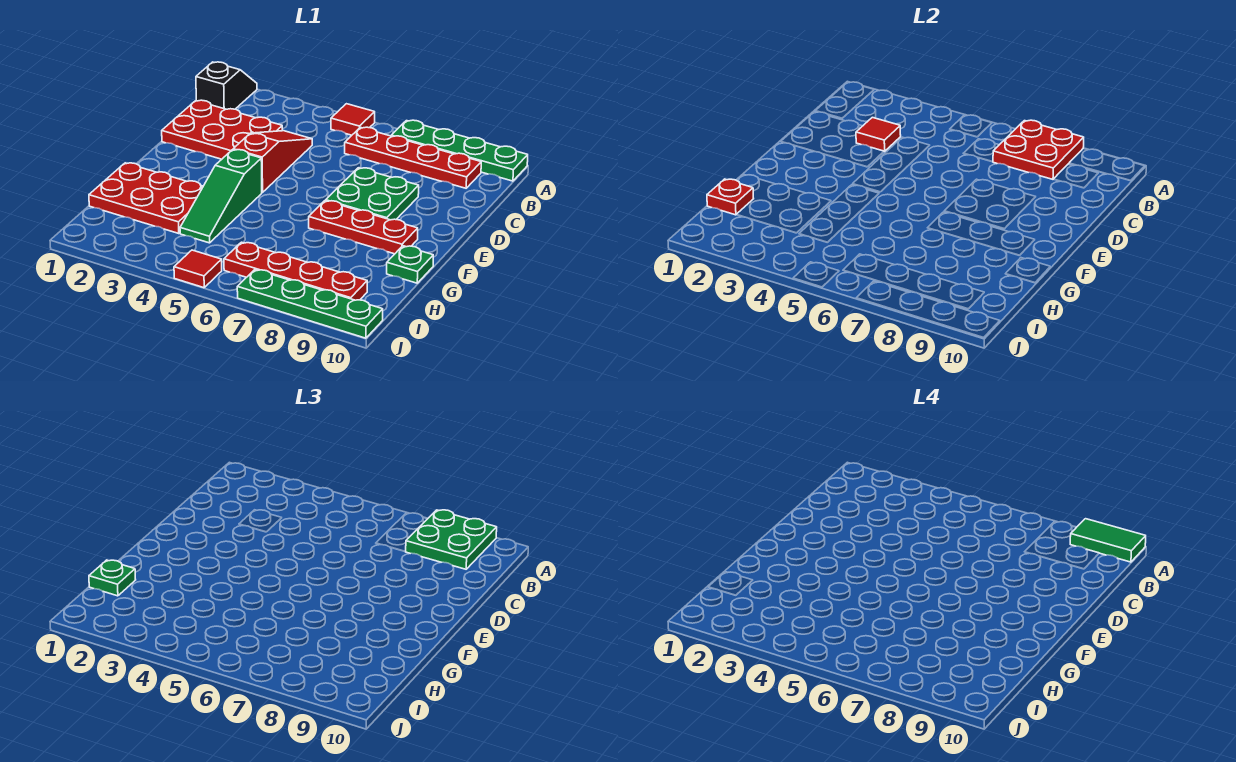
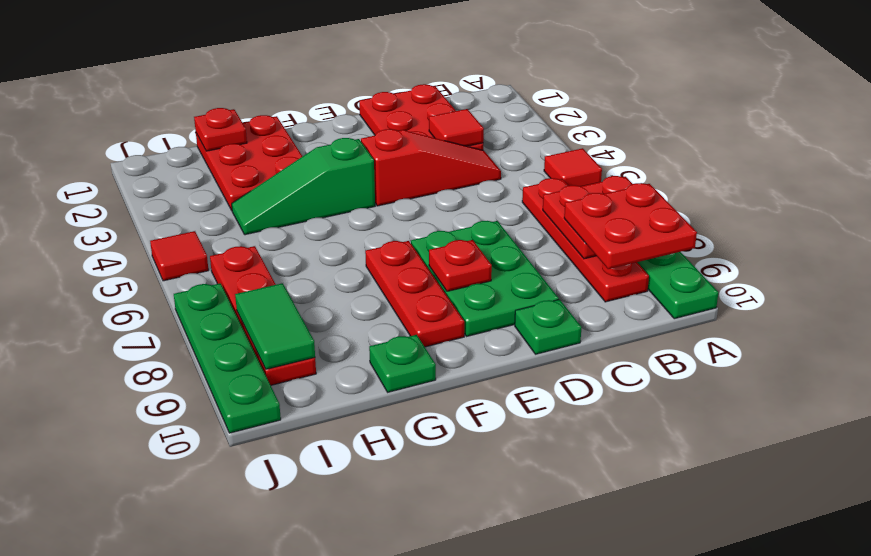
black slope A1:B1 level 1 top B -> none
green plate A8:B9 level 3 -> red plate A8:B9 level 3
green tile A9:A10 level 4 -> green tile I8:I9 level 2
green plate D7:E8 level 1 -> green plate D7:E9 level 1
none -> red plate E8 level 2
green plate H1 level 3 -> green plate D10 level 1

